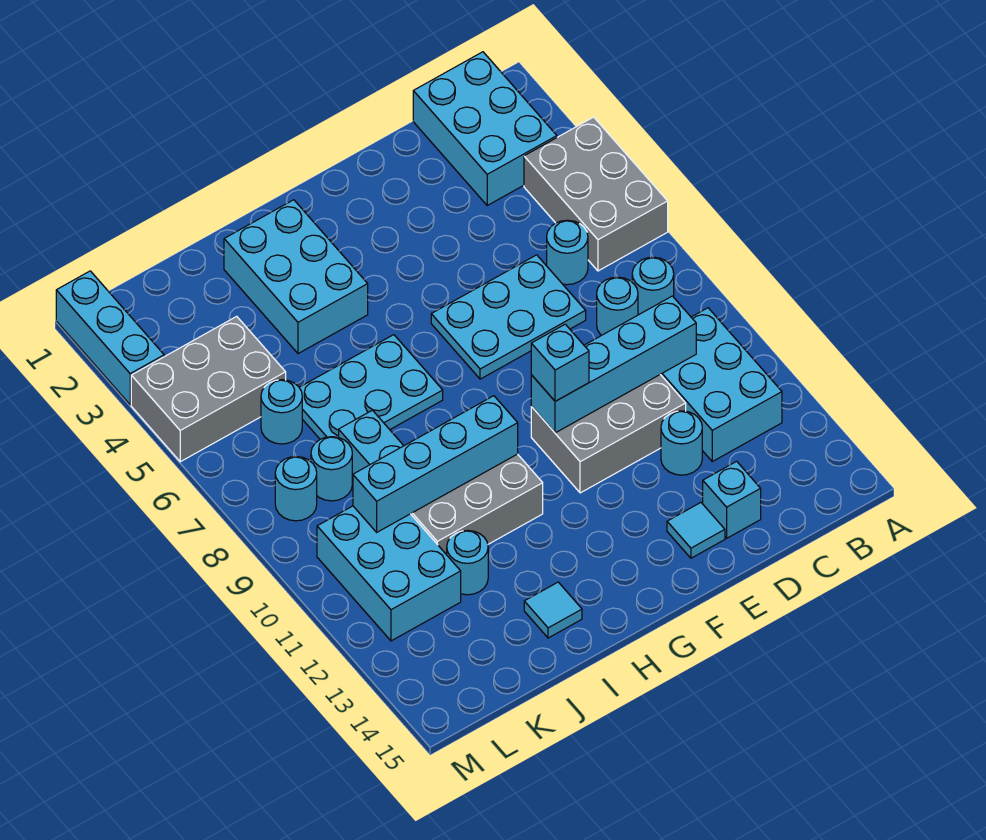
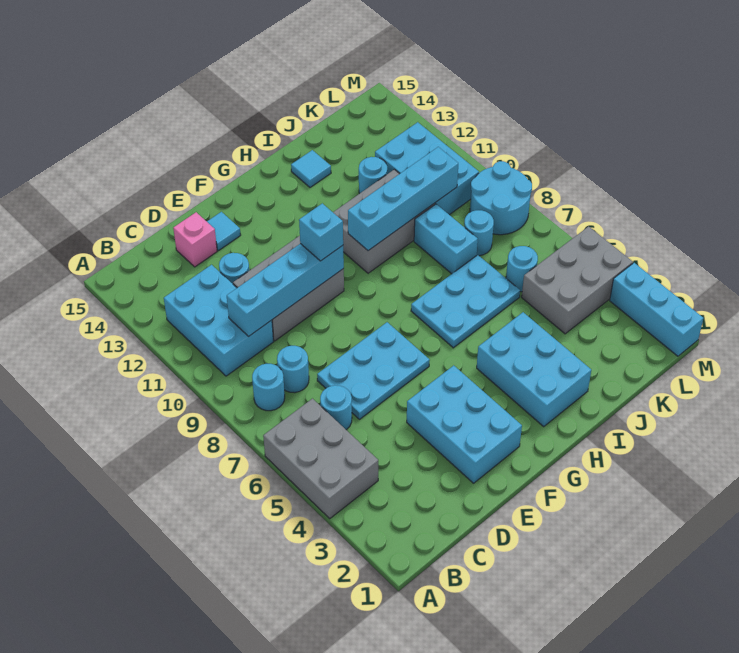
cyan brick B1:C3 level 1 -> cyan brick E2:F4 level 1
cyan brick D14 level 1 -> pink brick D14 level 1
cyan round brick L8 level 1 -> cyan round brick L8:M9 level 1

